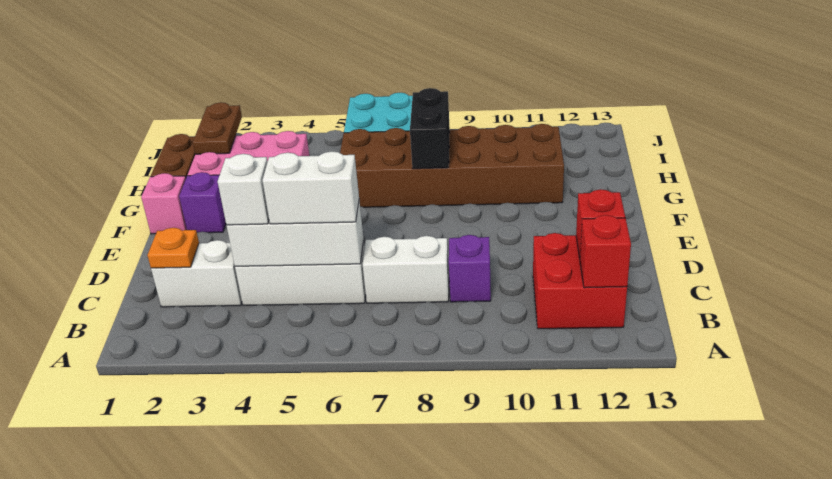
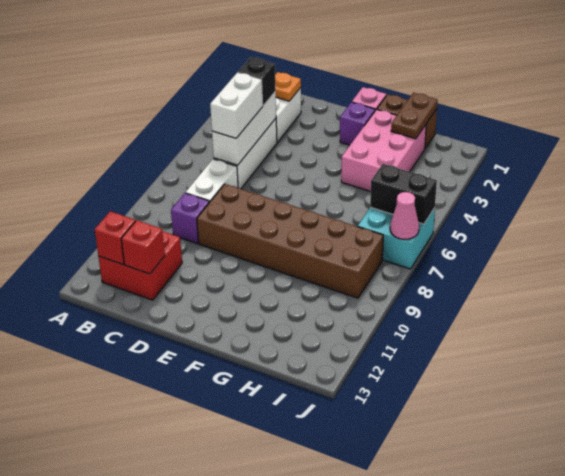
white brick C4 level 3 -> black brick C4 level 3
brown brick G6:H11 level 1 -> brown brick D8:I9 level 1
black brick G8:H8 level 2 -> black brick I6:J6 level 2
brown plate H2:I2 level 2 -> brown plate H1:H2 level 2
none -> pink cone J7 level 2

